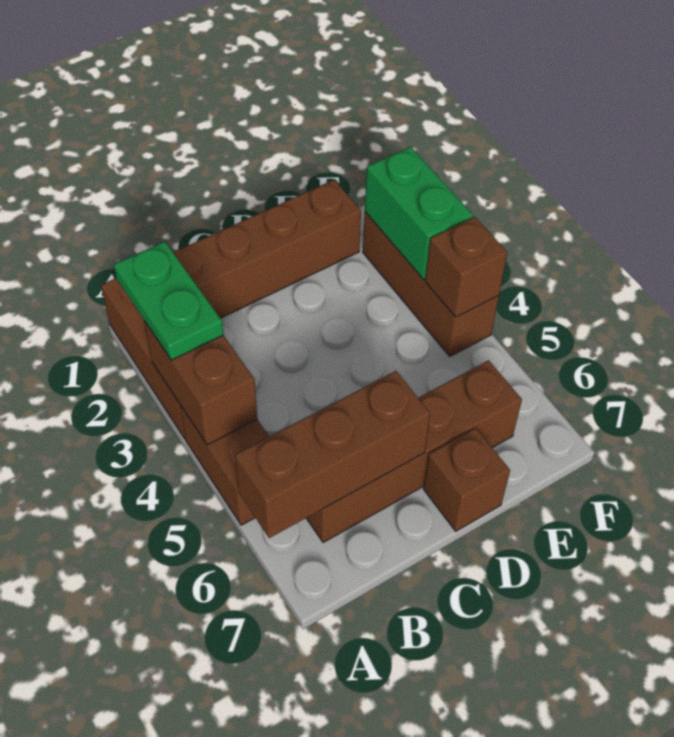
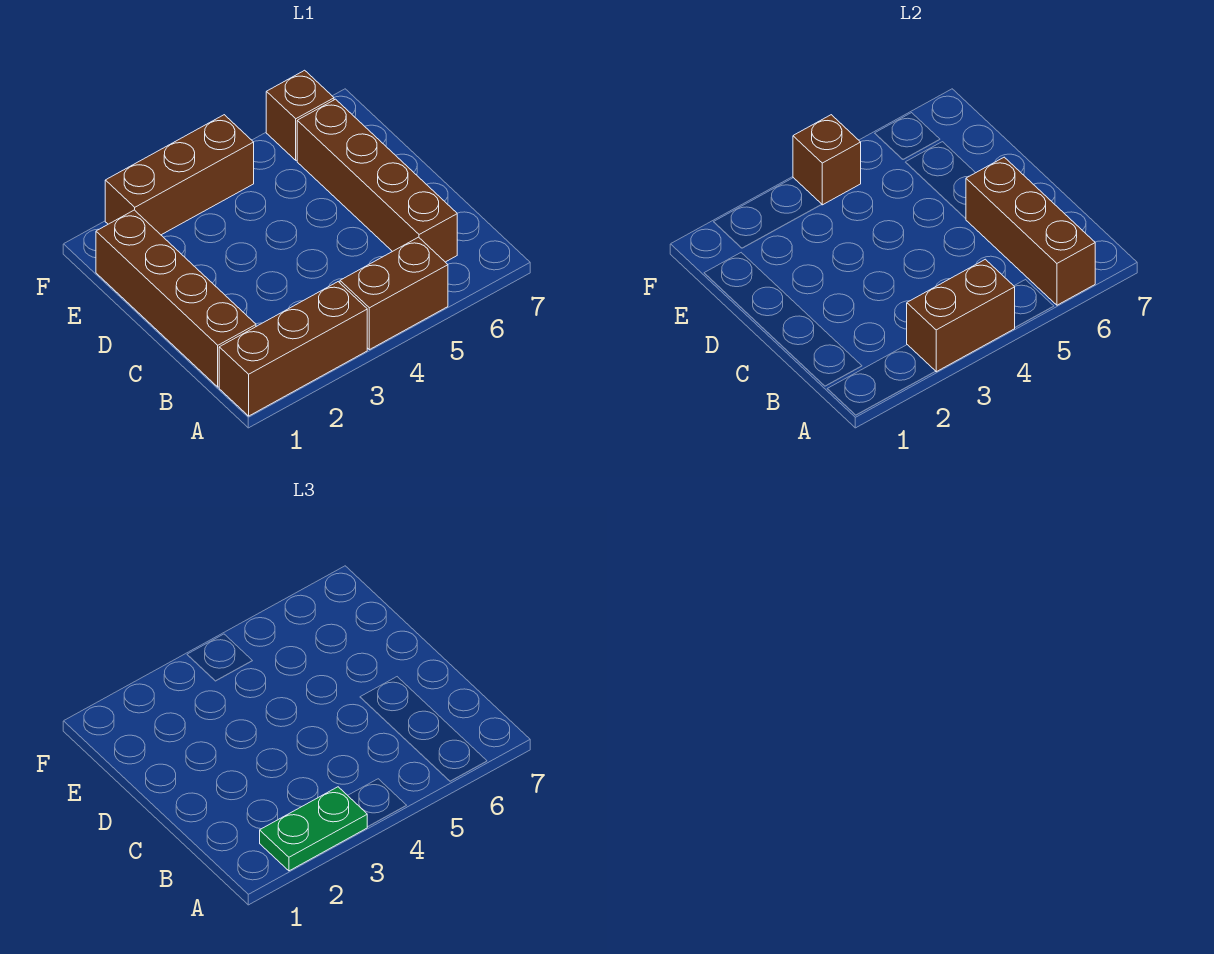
brown brick D7 level 1 -> brown brick F6 level 1
green brick F2:F3 level 2 -> none

